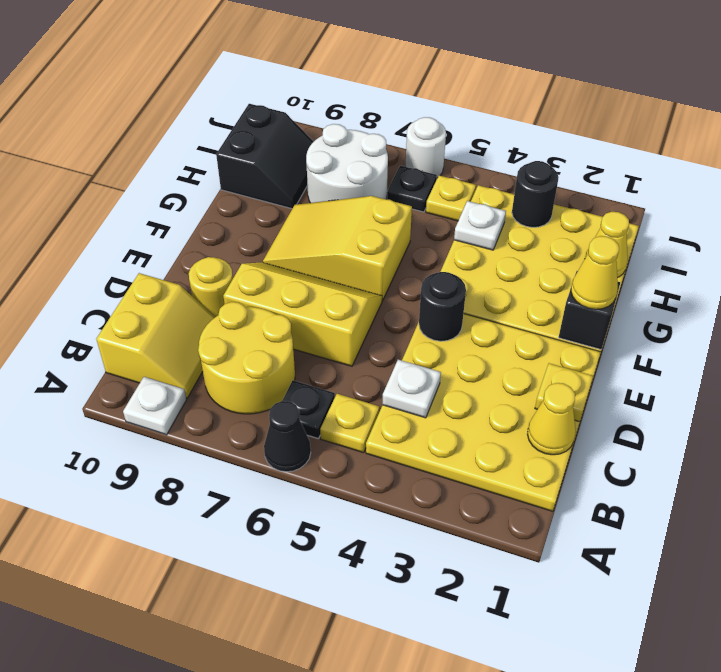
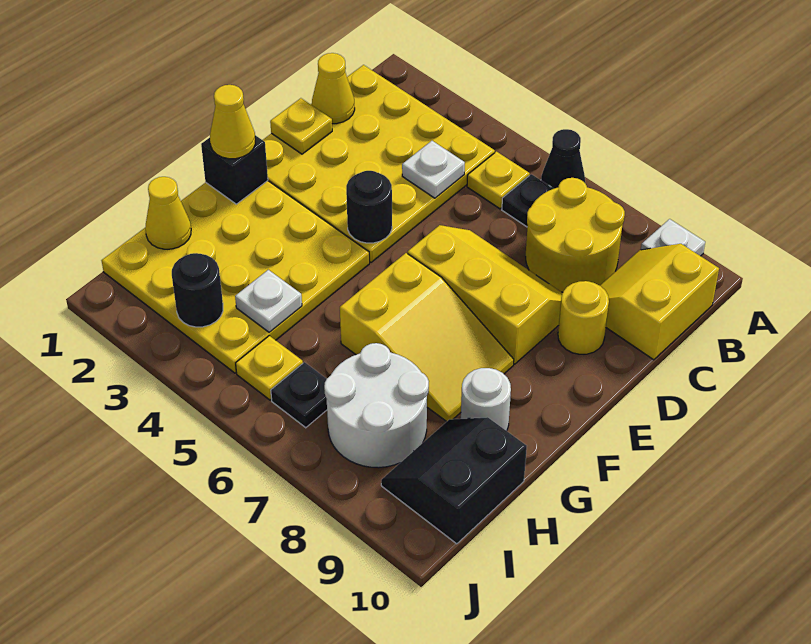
yellow slope D6:E8 level 1 top D -> yellow slope D6:E8 level 1 top E
white round brick J6 level 1 -> white round brick G9 level 1

